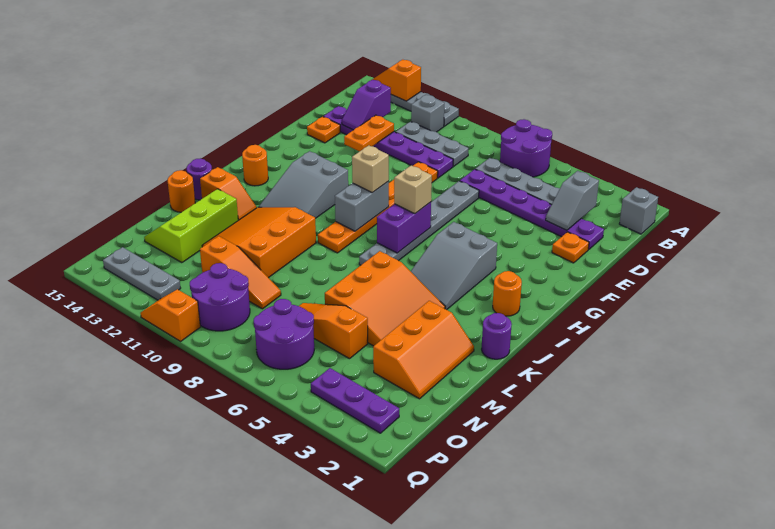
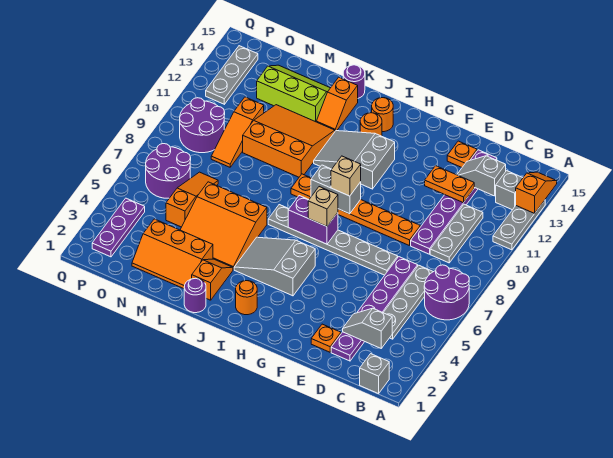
grey brick B11 level 1 -> grey brick B13 level 1
purple slope C13:D13 level 2 top C -> grey slope C13:D13 level 2 top C
orange round brick L15 level 1 -> orange round brick I13 level 1
orange slope Q10:Q11 level 1 top 10 -> orange slope K2:K3 level 1 top 2

